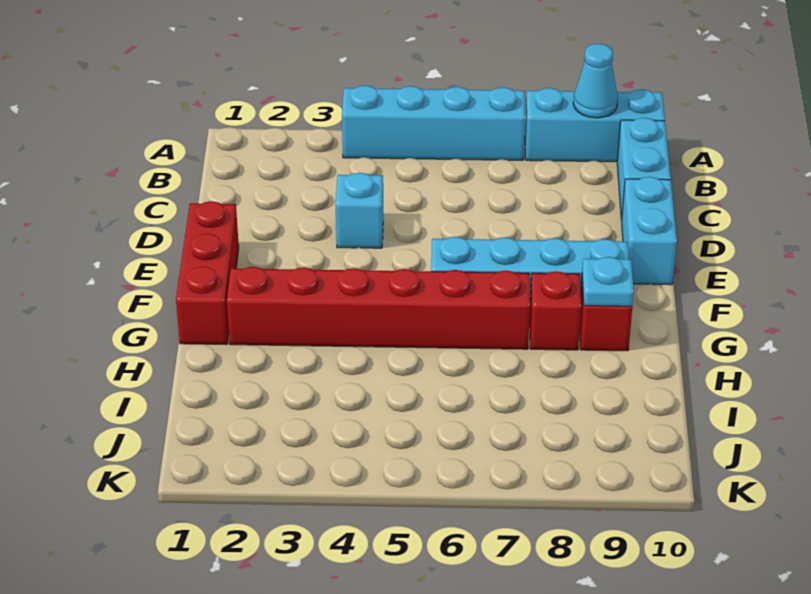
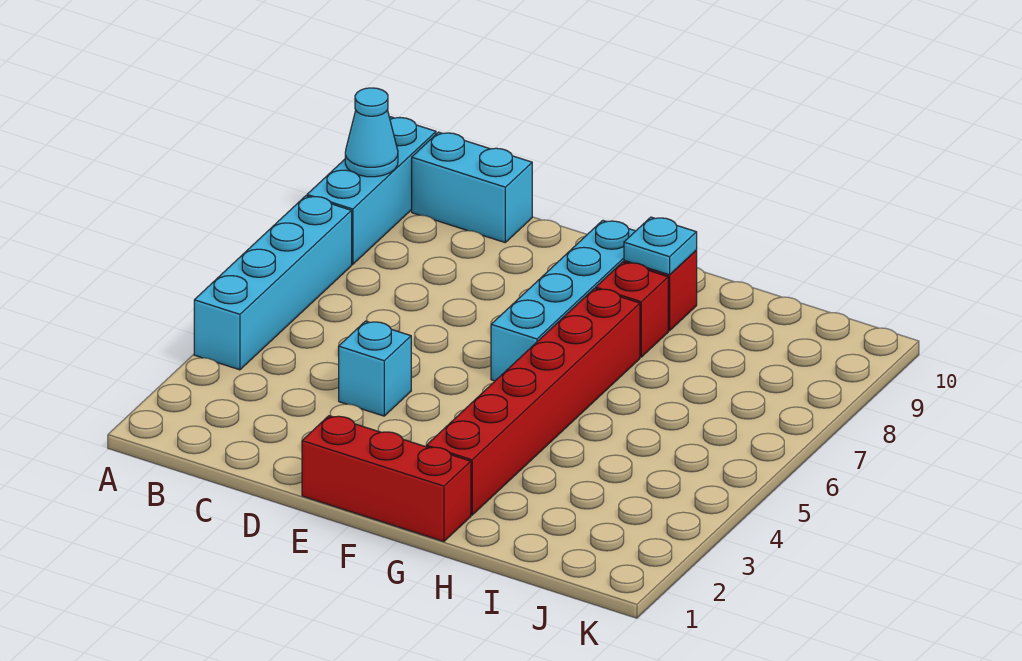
cyan brick D10:E10 level 1 -> none

